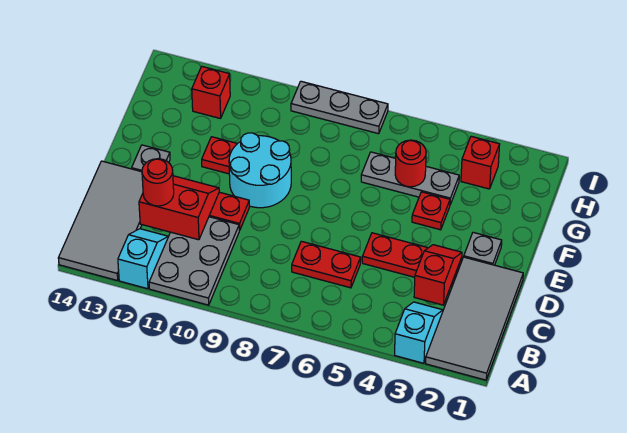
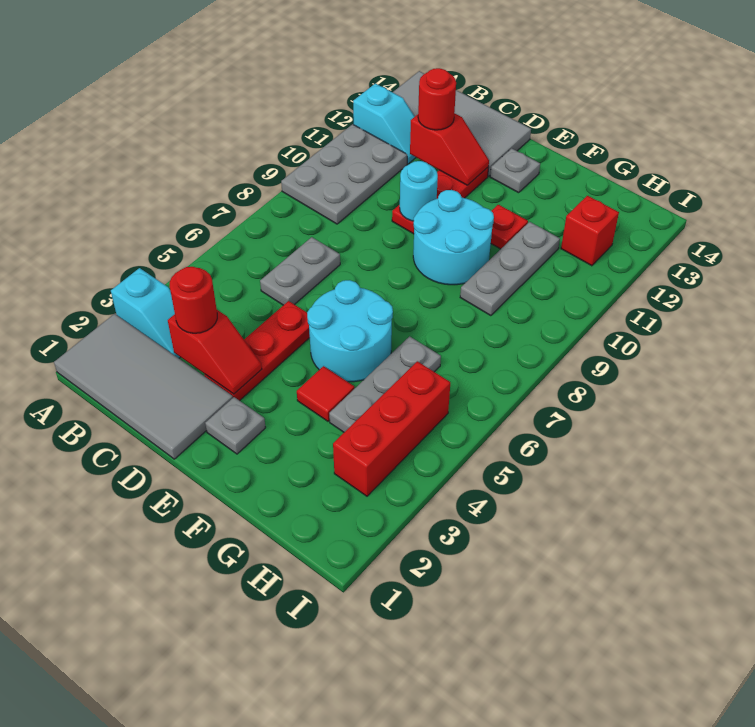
grey plate A10:C11 level 1 -> grey plate A9:B11 level 1
red plate C6:C7 level 1 -> grey plate C6:C7 level 1
red slope C11:D12 level 2 top C -> red slope C12:D12 level 2 top C
none -> cyan round brick D10 level 2
none -> cyan round brick E5:F6 level 1
red plate F4 level 1 -> red tile F4 level 1
red round brick G5 level 2 -> red round brick C3 level 3
red brick H3 level 1 -> red brick H3:H5 level 1
grey plate I7:I9 level 1 -> grey plate G9:G11 level 1

